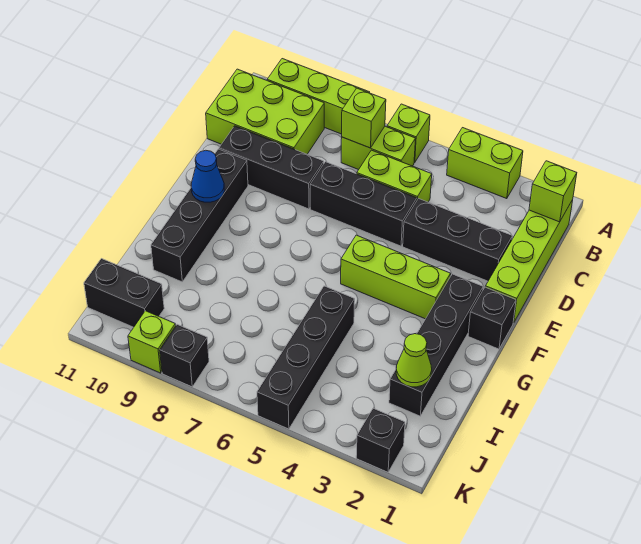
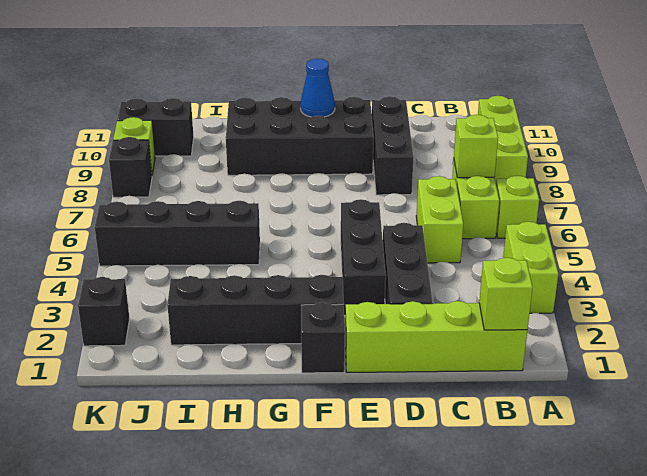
lime brick B9:C11 level 1 -> none
black brick D5:D7 level 1 -> black brick E3:E5 level 1
black brick E10:H10 level 1 -> black brick E9:H10 level 1
lime brick F3:F5 level 1 -> none
lime cone I2 level 2 -> none
black brick J10:J11 level 1 -> black brick J10:K10 level 1

